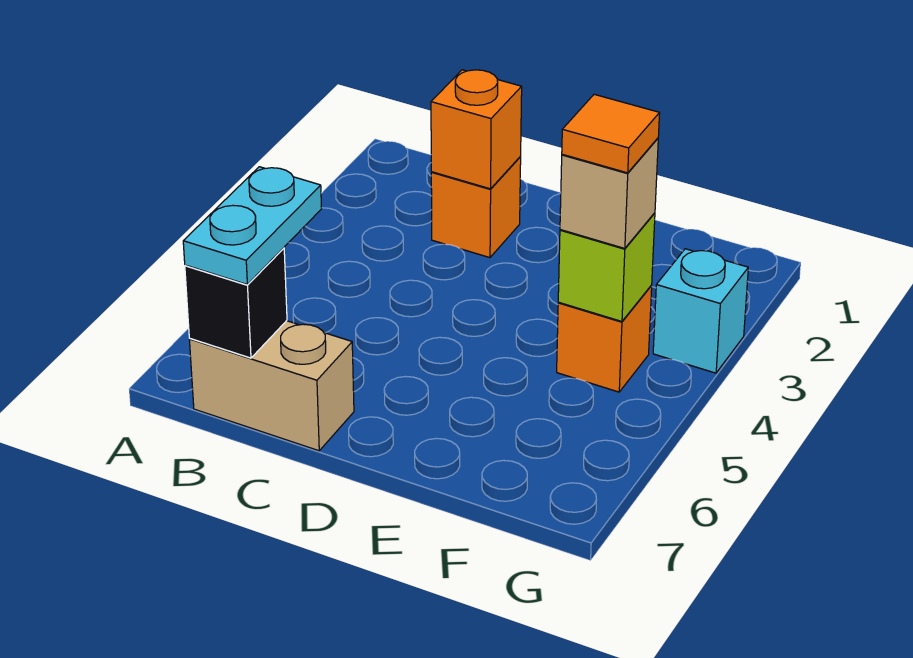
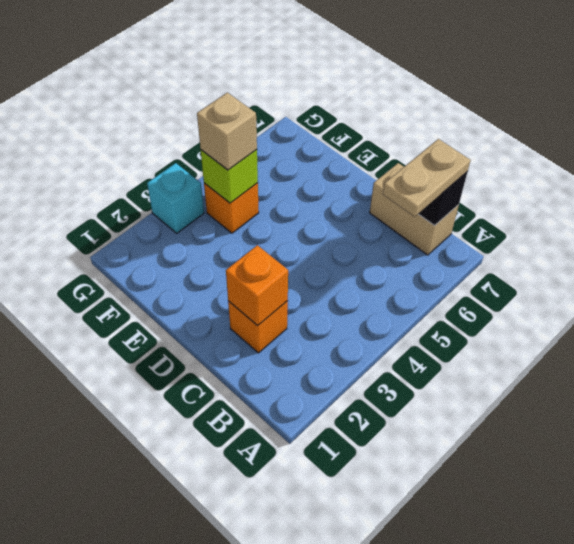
cyan plate B6:B7 level 3 -> tan plate B6:B7 level 3
orange tile F4 level 4 -> none

